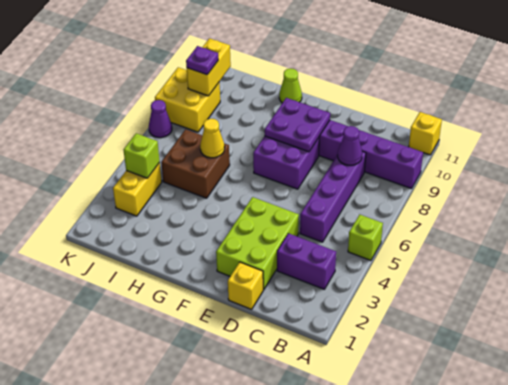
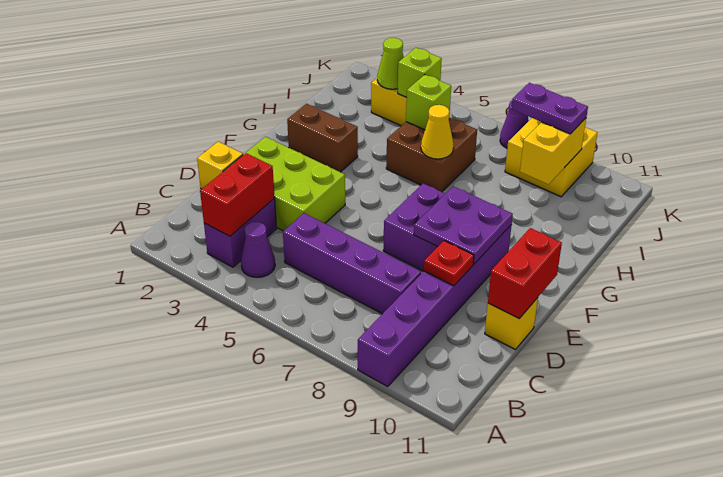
lime brick A5 level 1 -> lime brick I5 level 2
yellow brick A11 level 1 -> yellow brick D11 level 1
none -> red brick B3:C3 level 2
purple cone C8 level 2 -> purple cone B4 level 1
none -> red plate D9 level 2
none -> red brick D11:E11 level 2
none -> brown brick G2:G3 level 1
lime cone G11 level 1 -> lime cone J3 level 2
yellow brick J9:J10 level 2 -> yellow brick I9:J9 level 2
purple plate J9 level 3 -> purple plate J8:J9 level 3

